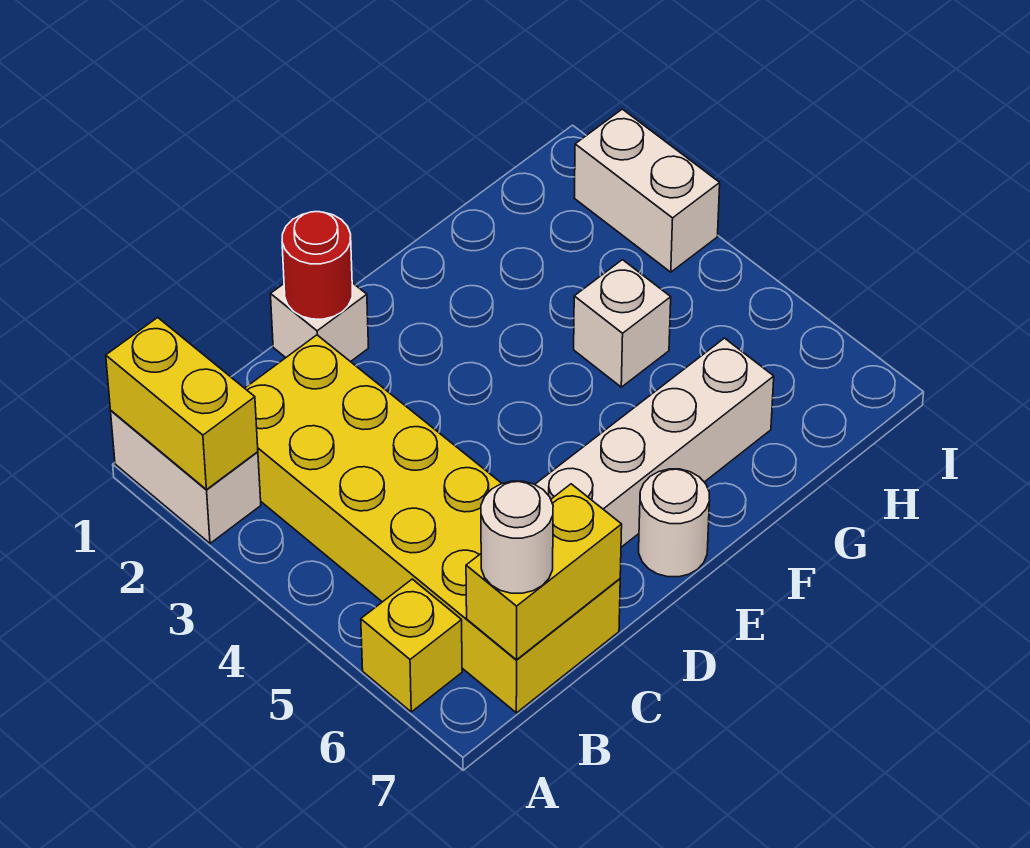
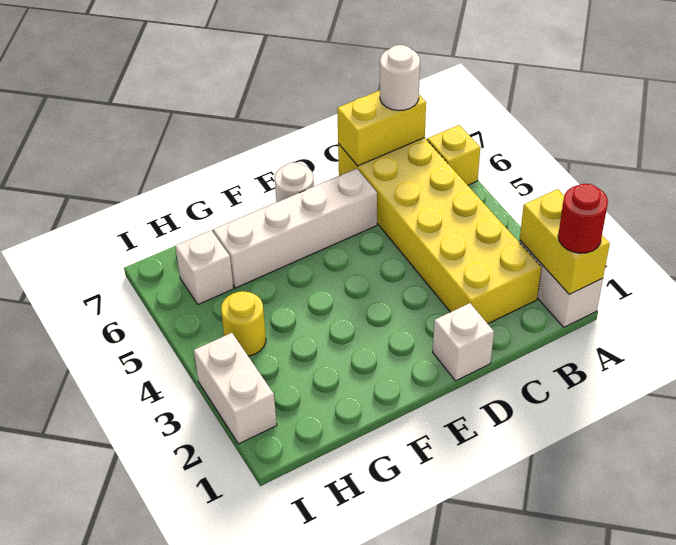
red round brick D1 level 2 -> red round brick A1 level 3
white brick G4 level 1 -> white brick H6 level 1
none -> yellow round brick H4 level 1

